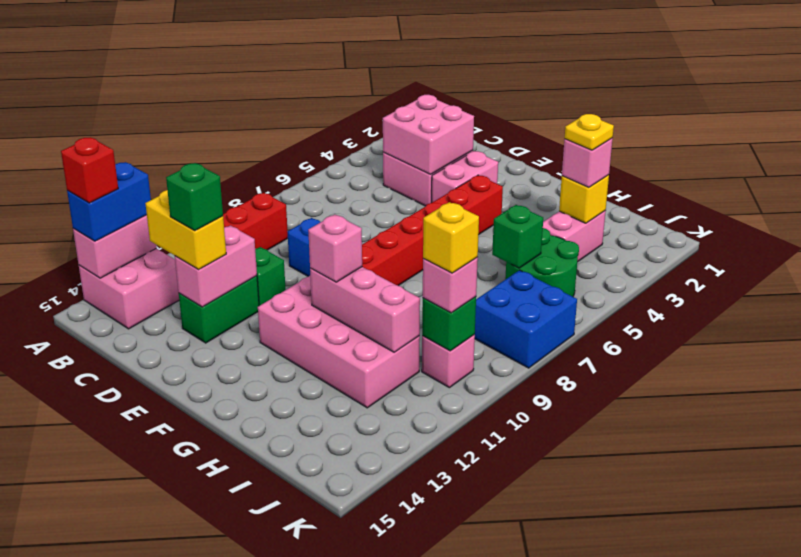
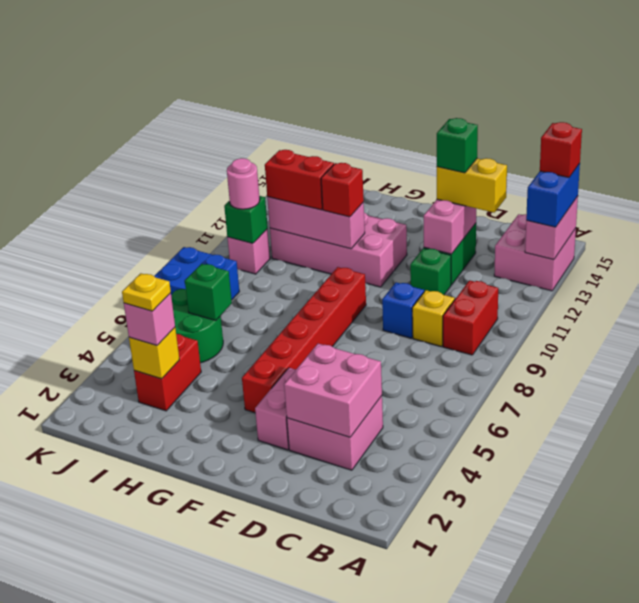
pink brick G11 level 3 -> red brick G11 level 3
none -> red brick H11:I11 level 3
pink brick I3:I4 level 1 -> red brick I3:I4 level 1
pink brick J10 level 3 -> pink round brick J10 level 3
yellow brick J10 level 4 -> yellow brick C9 level 1

